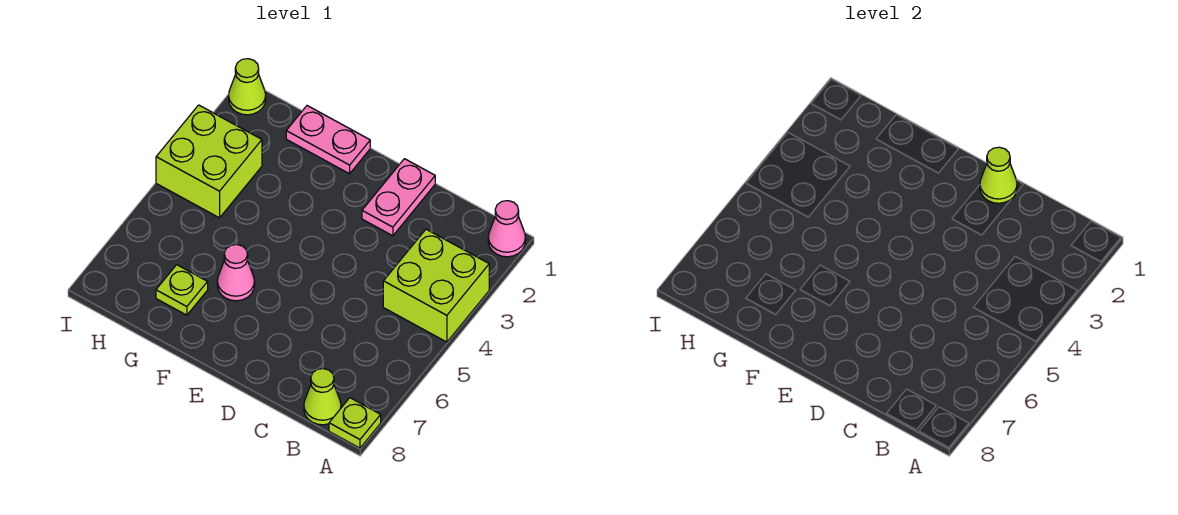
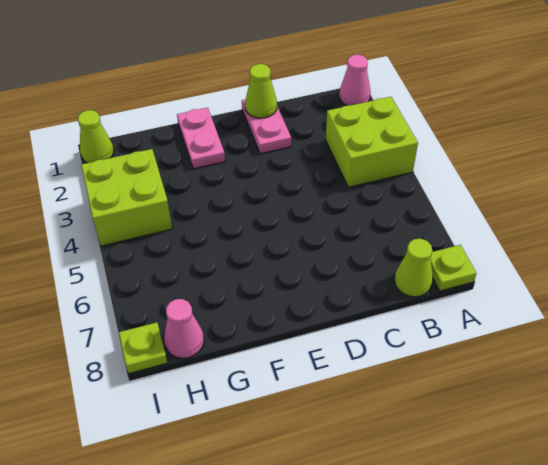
pink plate F1:G1 level 1 -> pink plate F1:F2 level 1
pink cone F6 level 1 -> pink cone H8 level 1
lime plate G7 level 1 -> lime plate I8 level 1

